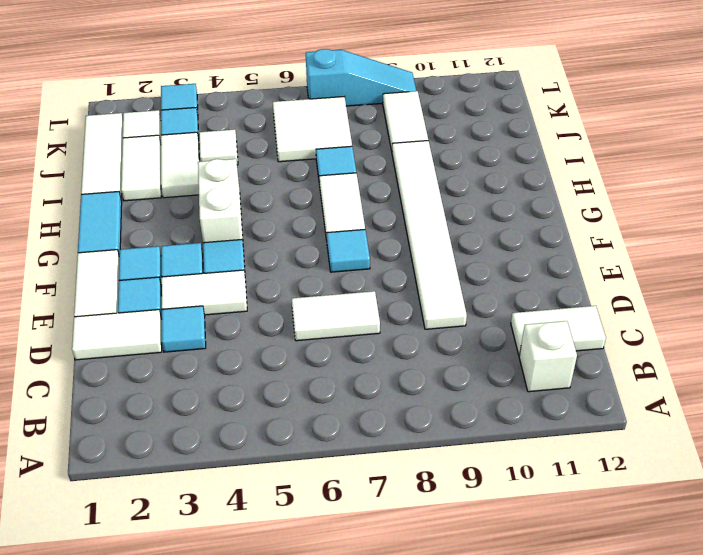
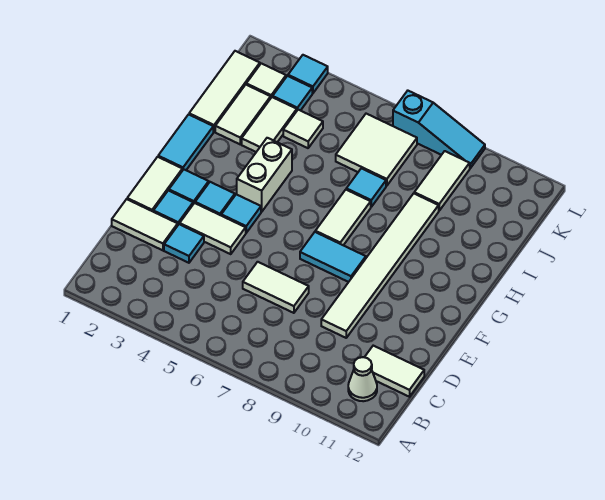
white brick B11 level 1 -> white cone B11 level 1
cyan tile F7 level 1 -> cyan tile F7:F8 level 1

